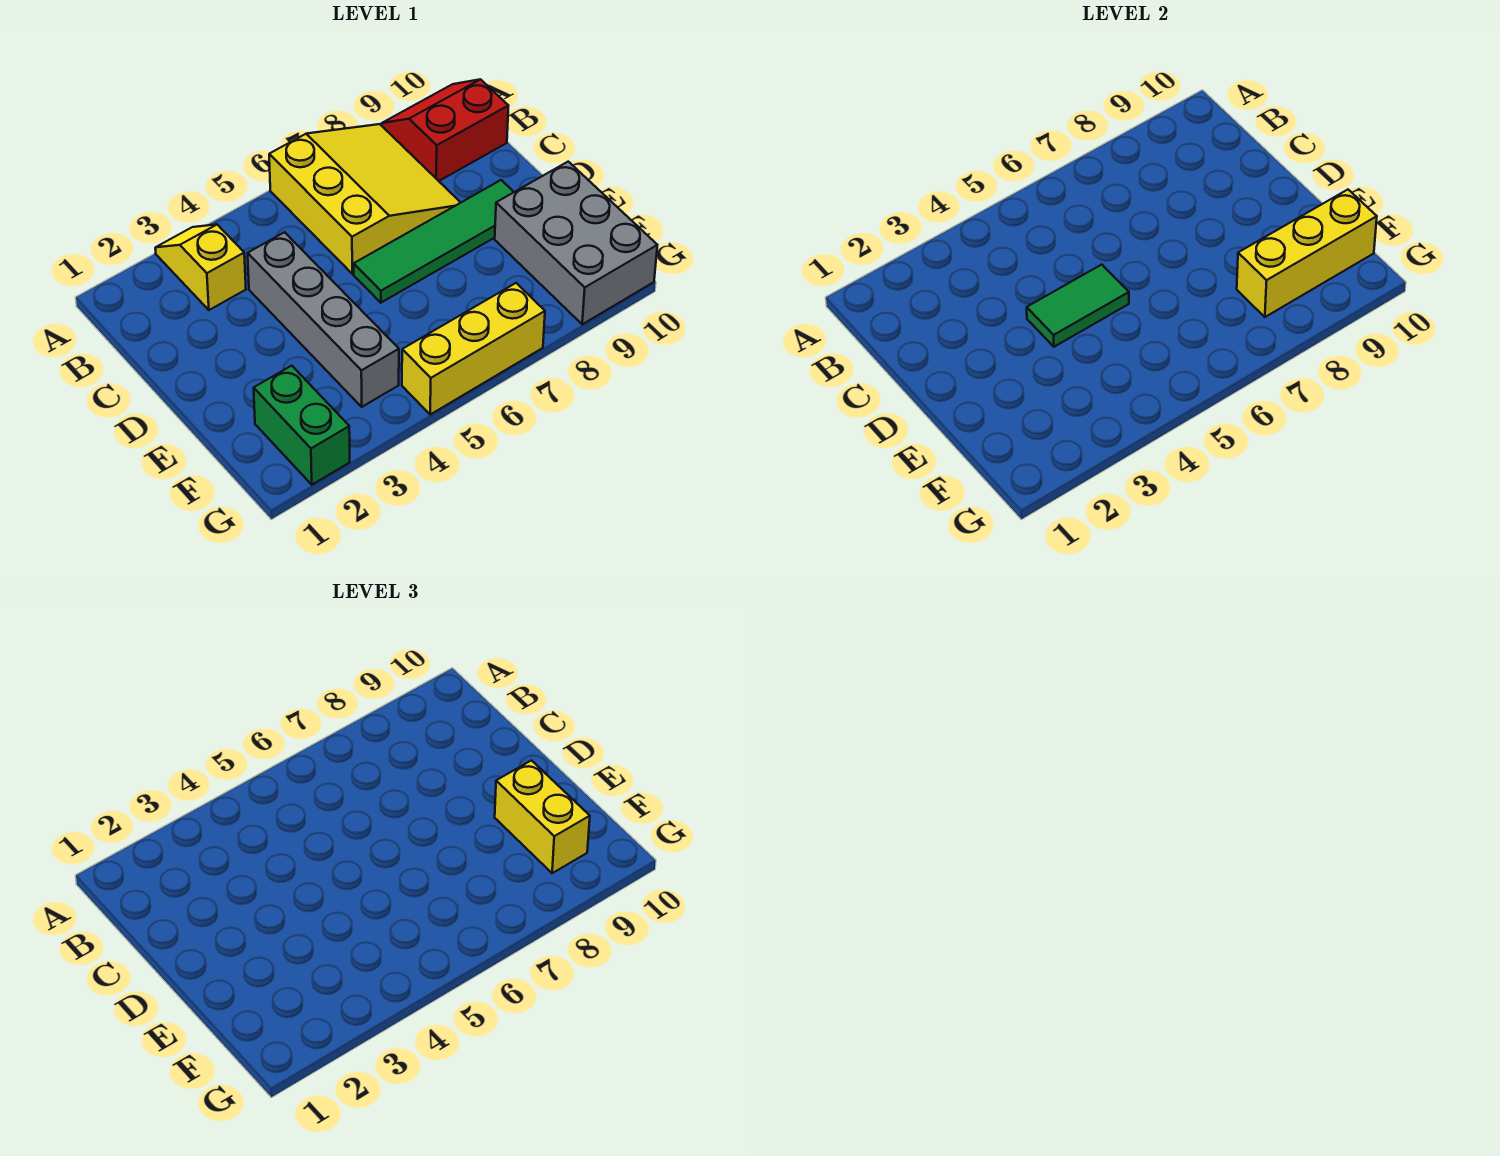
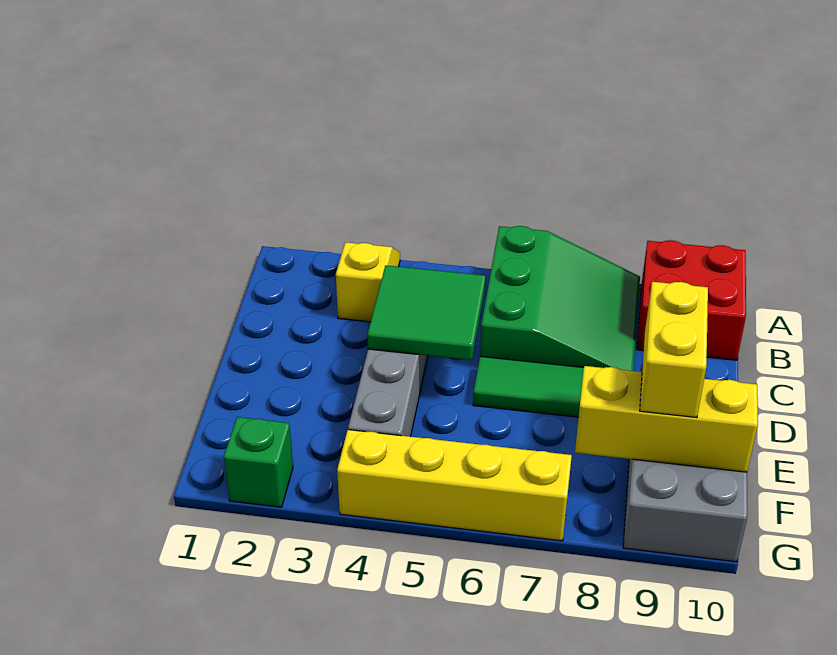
yellow slope A6:C8 level 1 top 6 -> green slope A6:C8 level 1 top 6
red slope A9:B10 level 1 top B -> red brick A9:B10 level 1
green tile D4:D5 level 2 -> green tile C4:D5 level 2
green brick F2:G2 level 1 -> green brick G2 level 1
yellow brick G5:G7 level 1 -> yellow brick G4:G7 level 1

